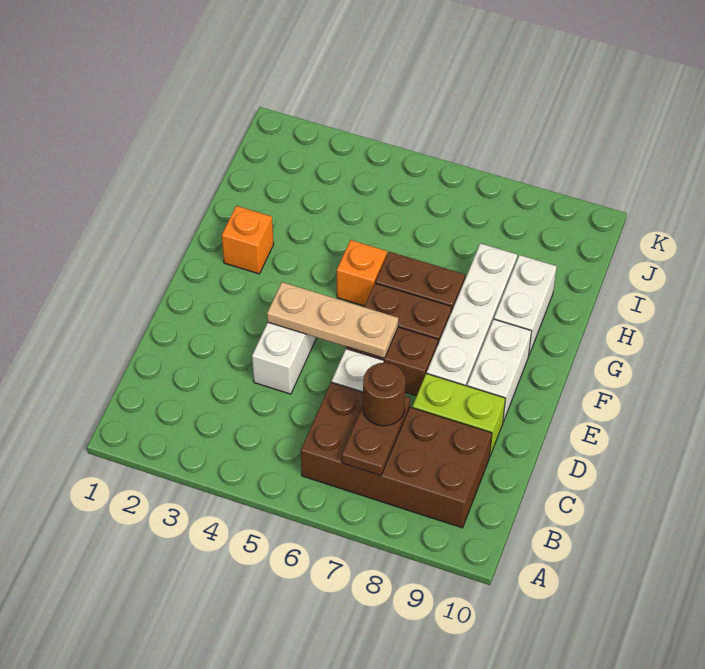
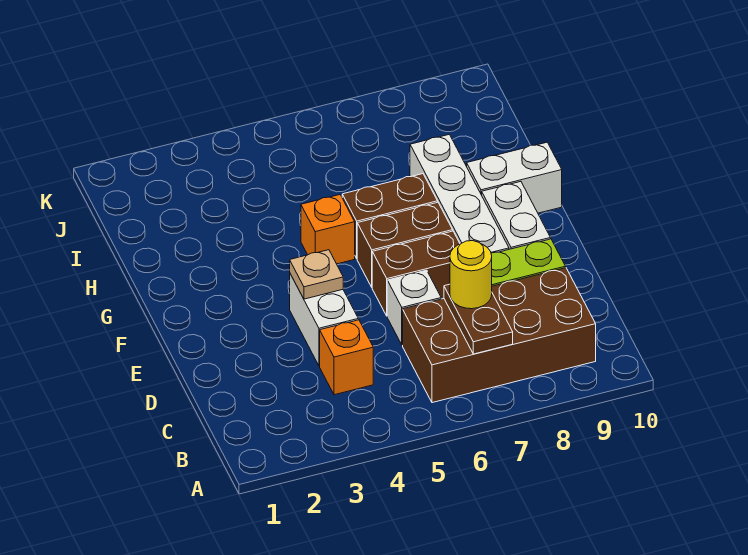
brown round brick C7 level 3 -> yellow round brick C7 level 3
tan plate E4:E6 level 2 -> tan plate E4 level 2
orange brick G2 level 1 -> orange brick C4 level 1
white brick G9:H9 level 1 -> white brick G9:G10 level 1

